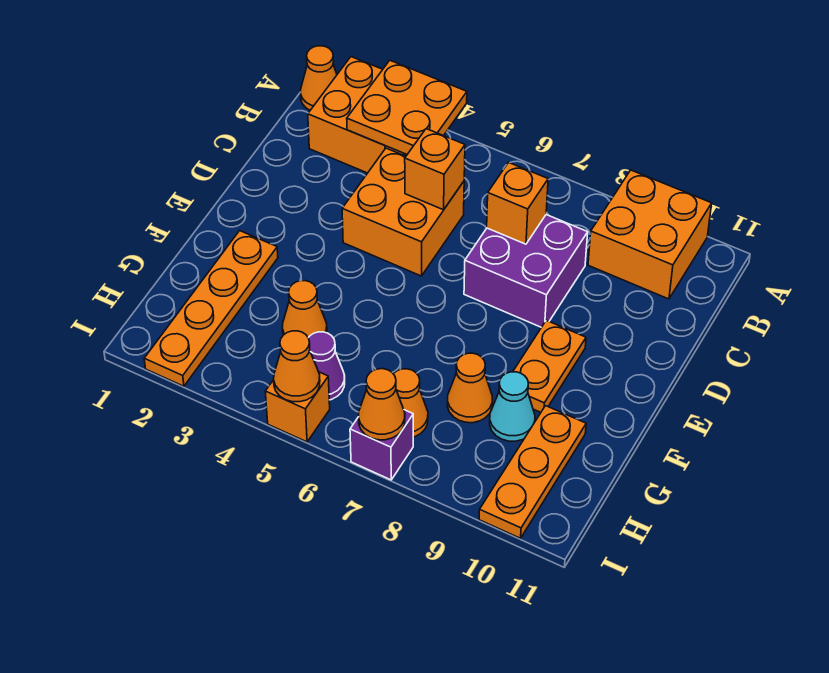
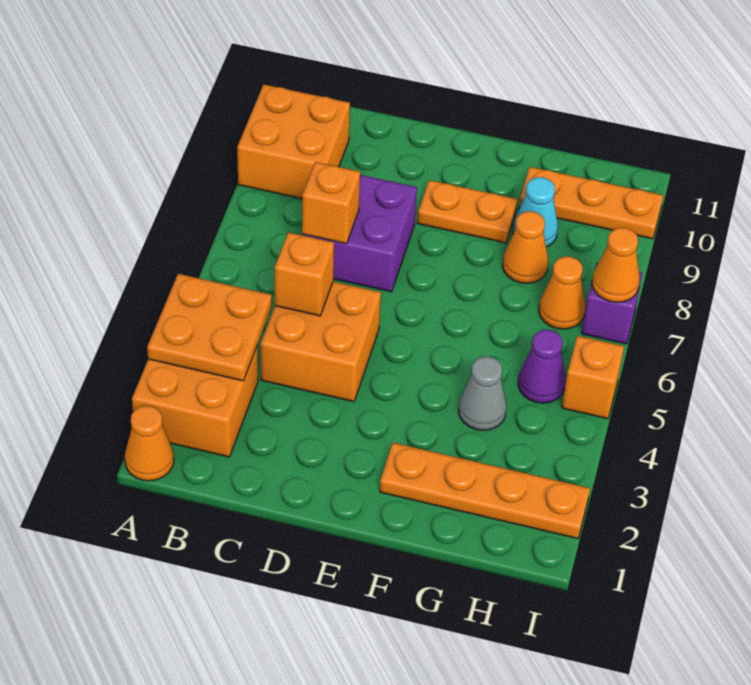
orange cone G4 level 1 -> grey cone G4 level 1
orange cone I5 level 2 -> none

